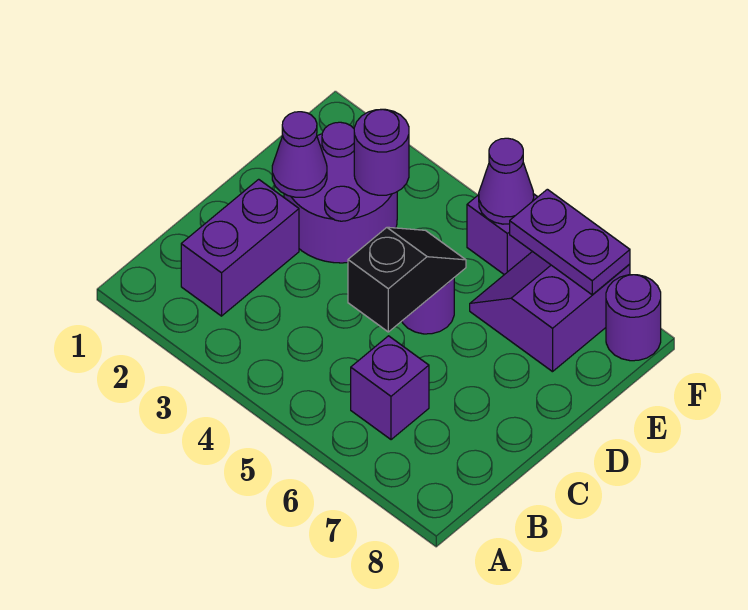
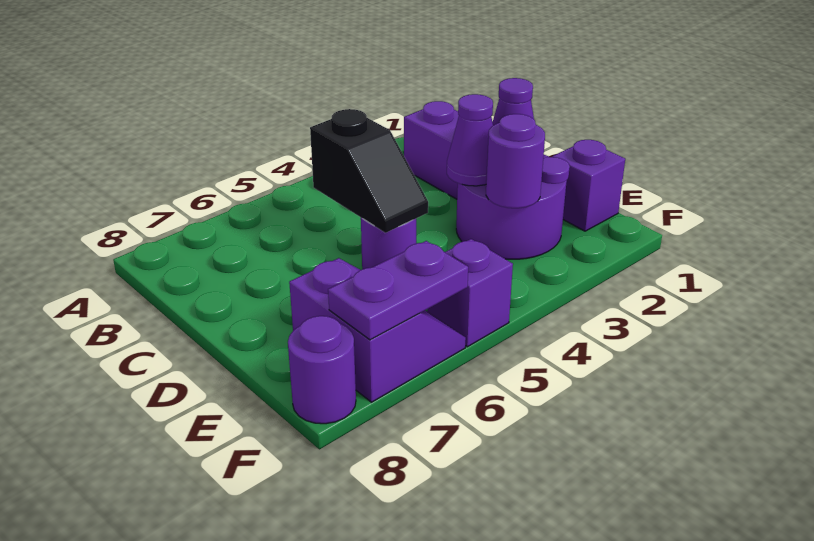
purple brick B6 level 1 -> purple brick E1 level 1
purple cone F5 level 2 -> purple cone D3 level 2

